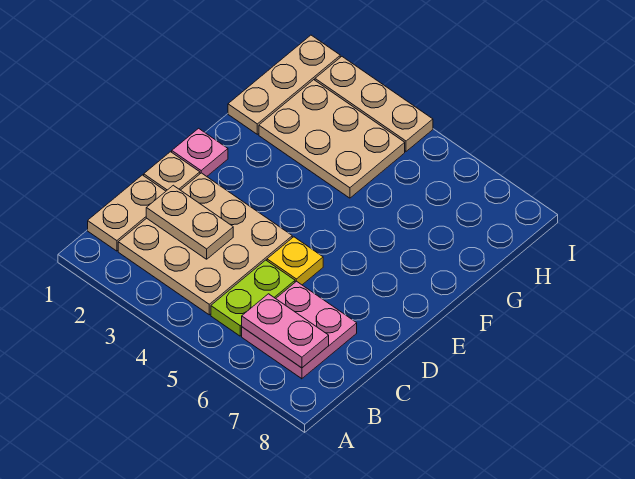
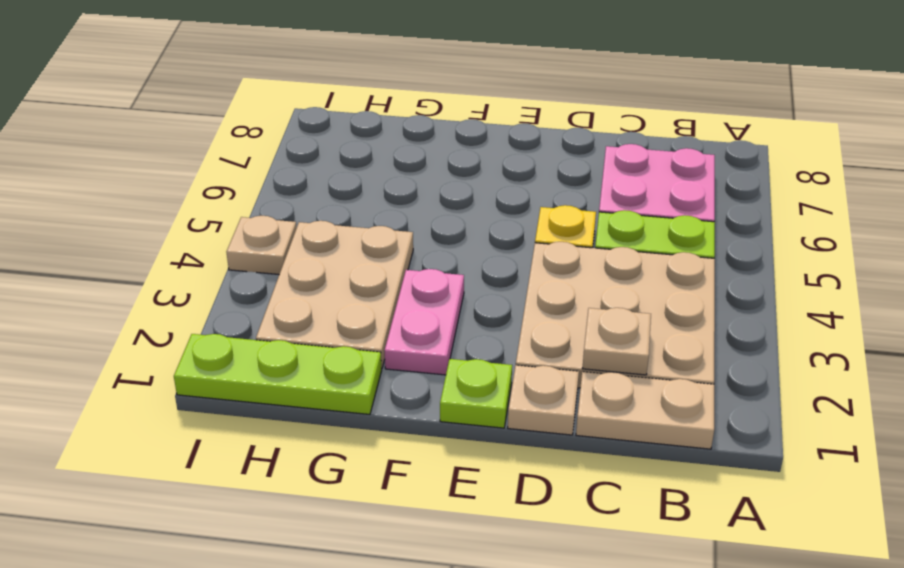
pink plate B6:B7 level 2 -> pink plate F2:F3 level 1
tan plate C2:C3 level 2 -> tan plate C2 level 2
pink plate E1 level 1 -> lime plate E1 level 1
tan plate G1:I1 level 1 -> lime plate G1:I1 level 1
tan plate I2:I4 level 1 -> tan plate I4 level 1

